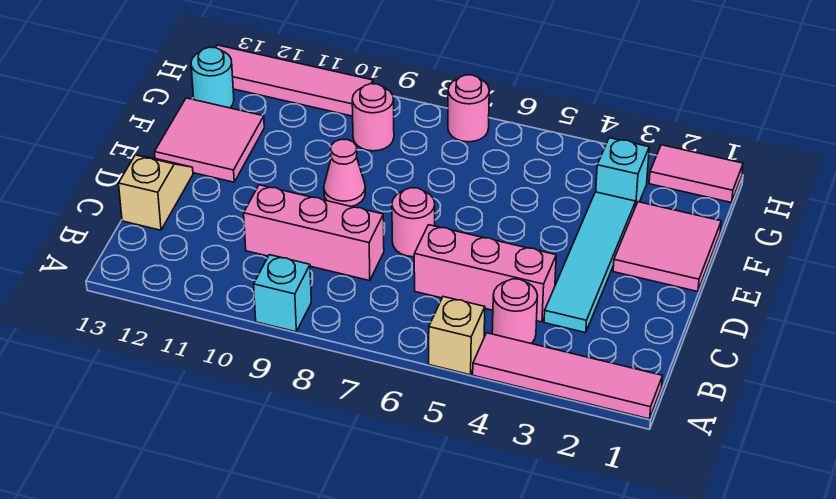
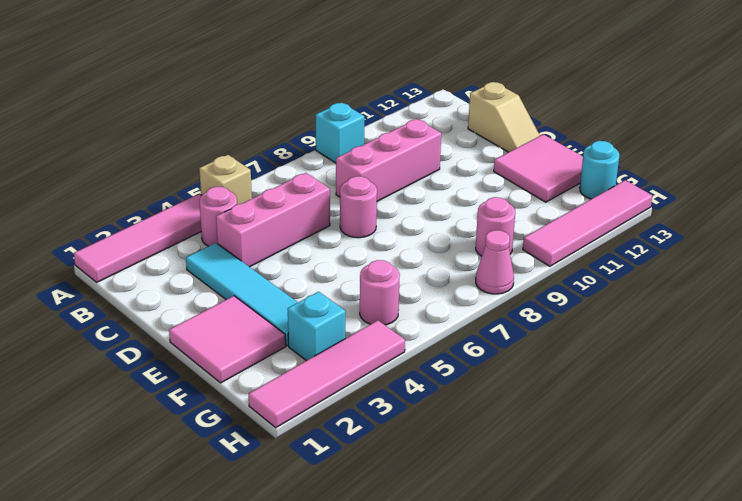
pink cone E9 level 1 -> pink cone H8 level 1
pink tile H1:H2 level 1 -> pink tile H1:H4 level 1
pink round brick H7 level 1 -> pink round brick G5 level 1

